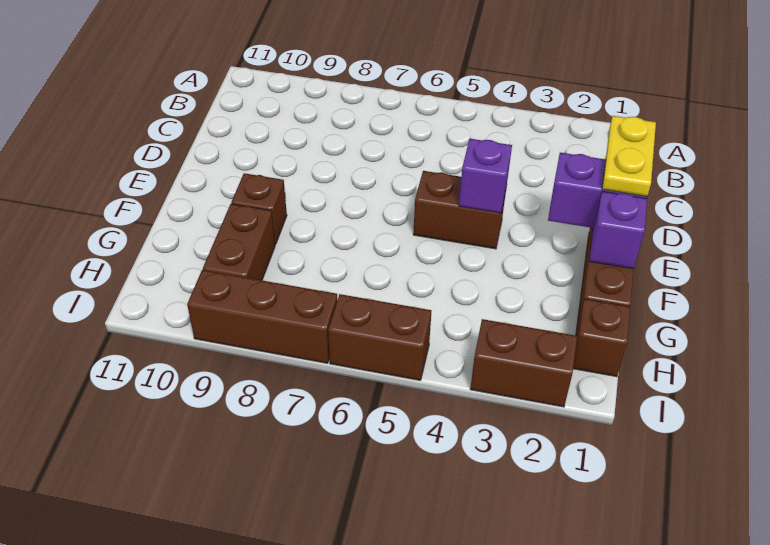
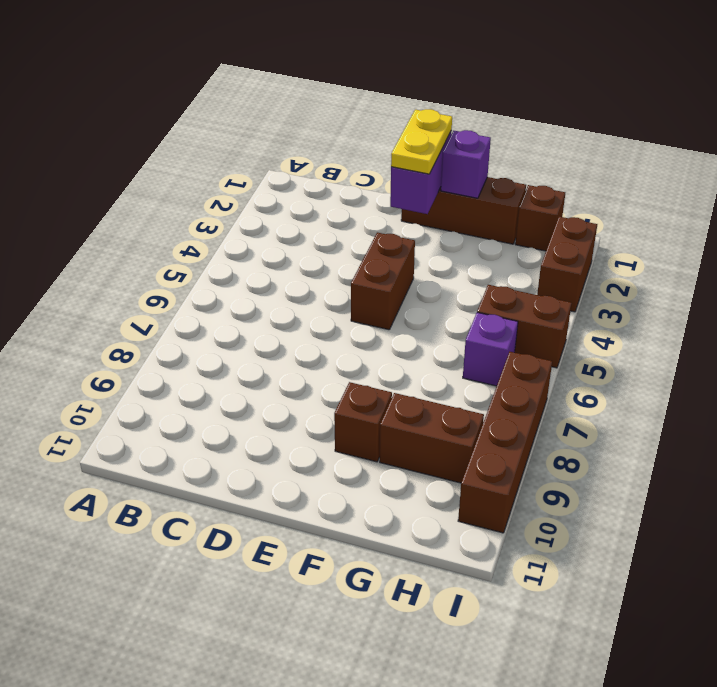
yellow plate D1:E1 level 3 -> yellow plate E1:E2 level 3
purple brick E4 level 2 -> purple brick H6 level 1
brown brick I5:I6 level 1 -> brown brick H5:I5 level 1
brown brick I7:I9 level 1 -> brown brick I7:I10 level 1

